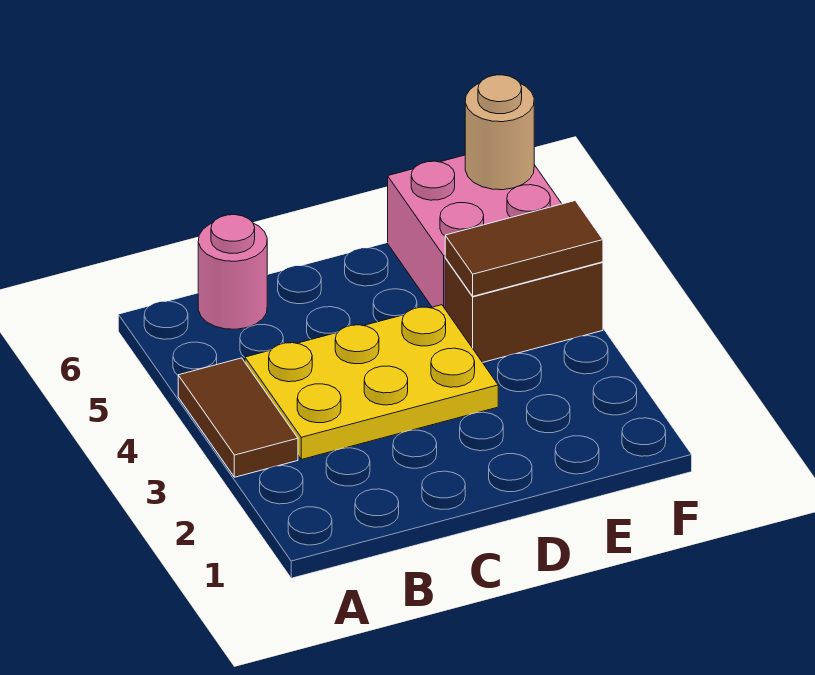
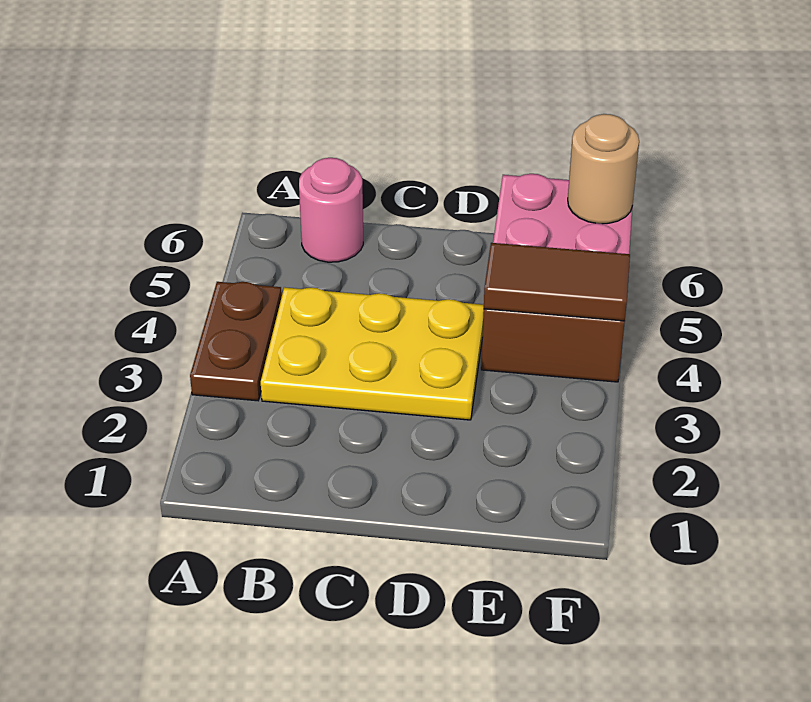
brown tile A3:A4 level 1 -> brown plate A3:A4 level 1

